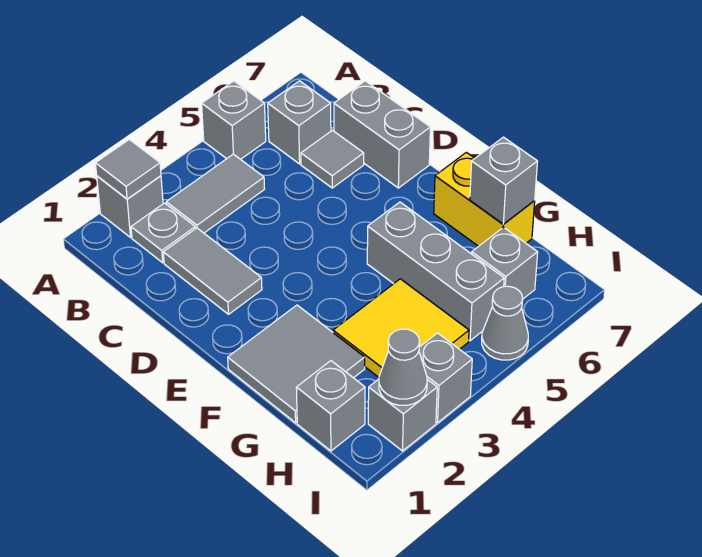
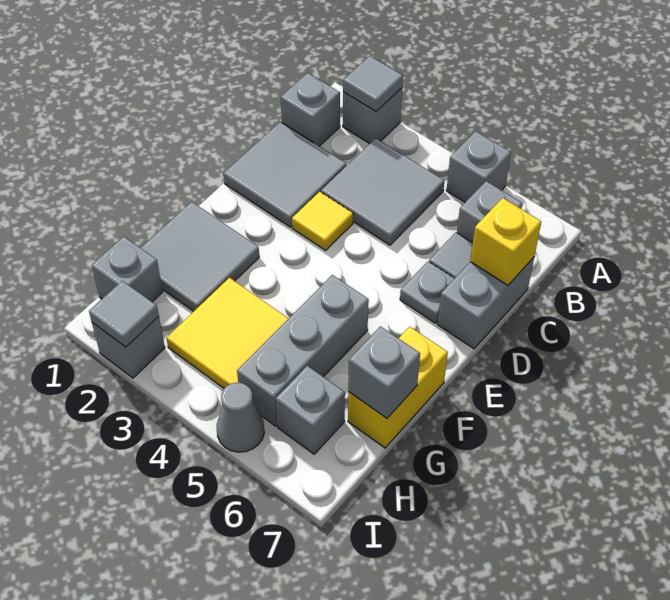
grey plate B2 level 1 -> grey plate D6 level 1
grey tile B3:B4 level 1 -> grey tile B3:C4 level 1
grey tile C2:D2 level 1 -> grey tile C1:D2 level 1
none -> yellow brick C7 level 2
none -> yellow tile D3 level 1
grey cone I2 level 2 -> grey tile I2 level 2
grey brick I3 level 1 -> grey brick B1 level 1

